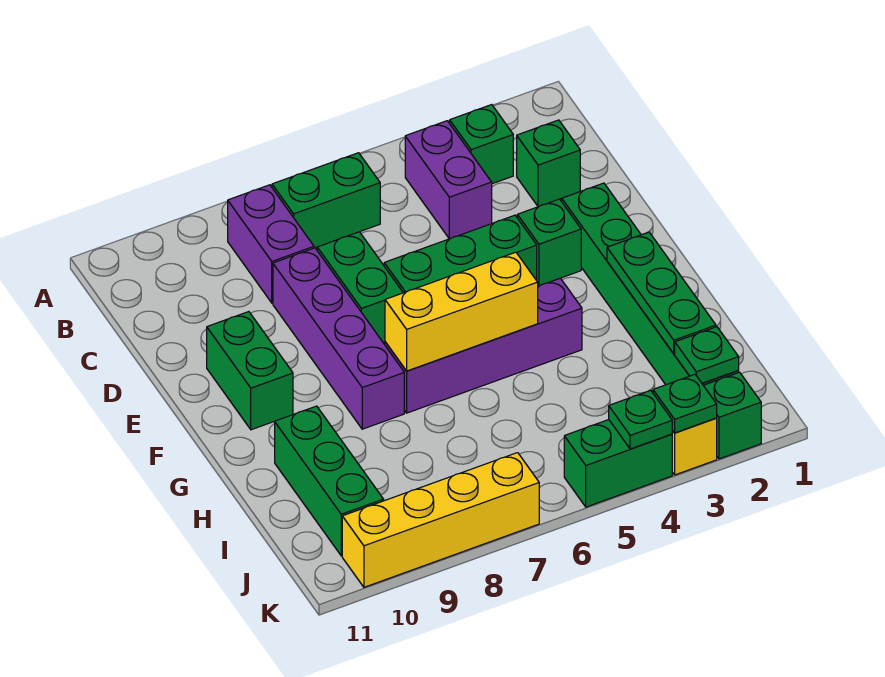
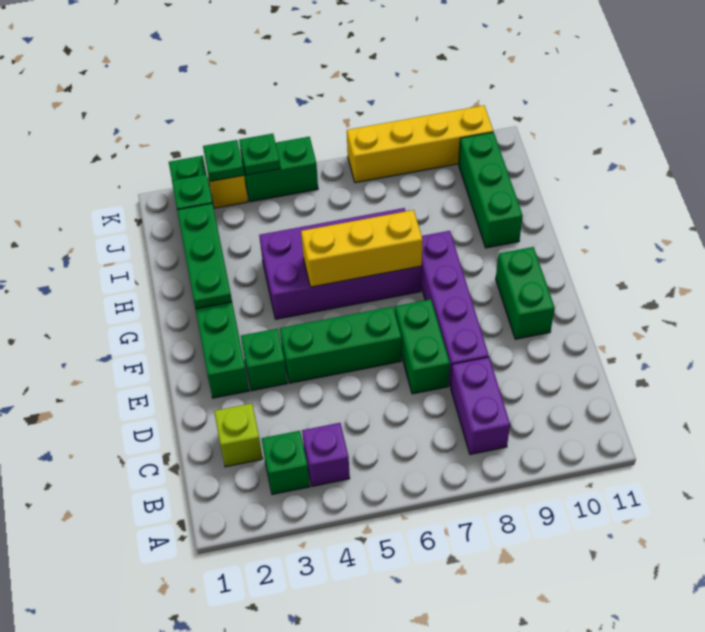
purple brick B4:C4 level 1 -> purple brick B4 level 1
green brick B6:B7 level 1 -> none
green brick C2 level 1 -> lime brick C2 level 1
purple brick G4:G7 level 1 -> purple brick G4:H7 level 1

